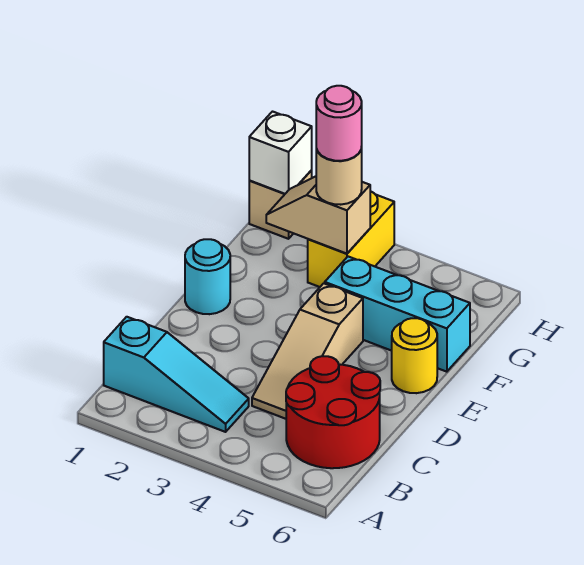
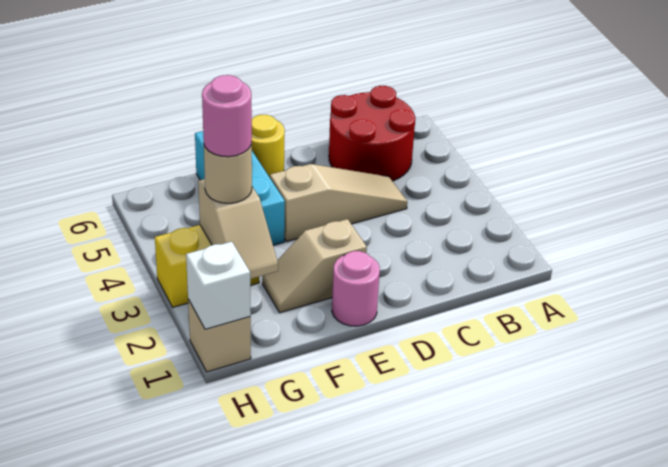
cyan slope B1:B3 level 1 top 1 -> none
cyan round brick E1 level 1 -> pink round brick E1 level 1
none -> tan slope E2:F2 level 1 top E

